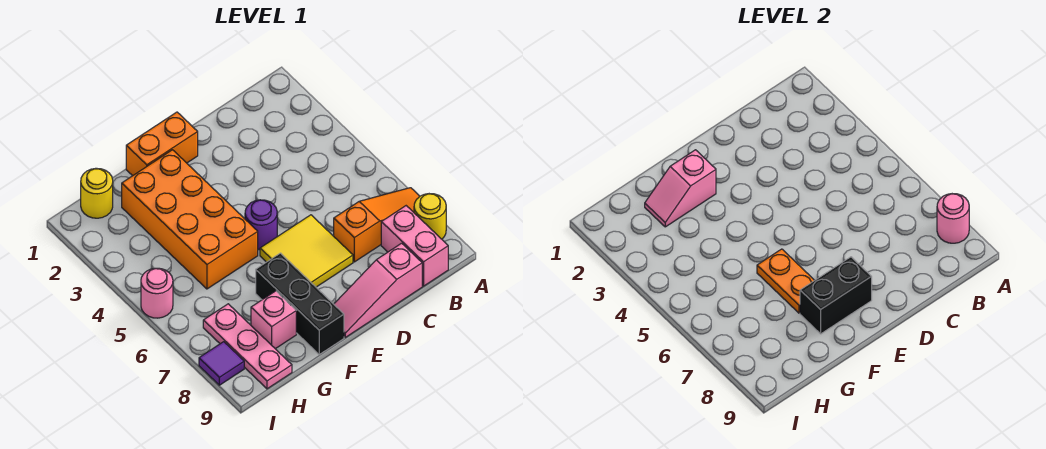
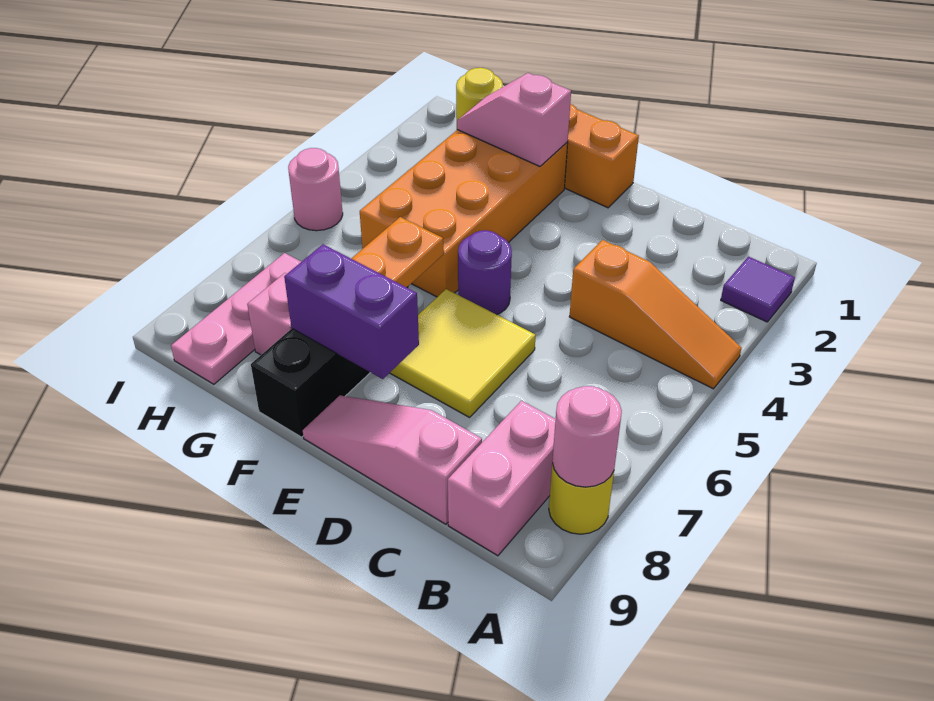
orange slope A7:C7 level 1 top C -> orange slope A4:C4 level 1 top C
black brick E8:F8 level 2 -> purple brick E8:F8 level 2
purple tile I8 level 1 -> purple tile A2 level 1

